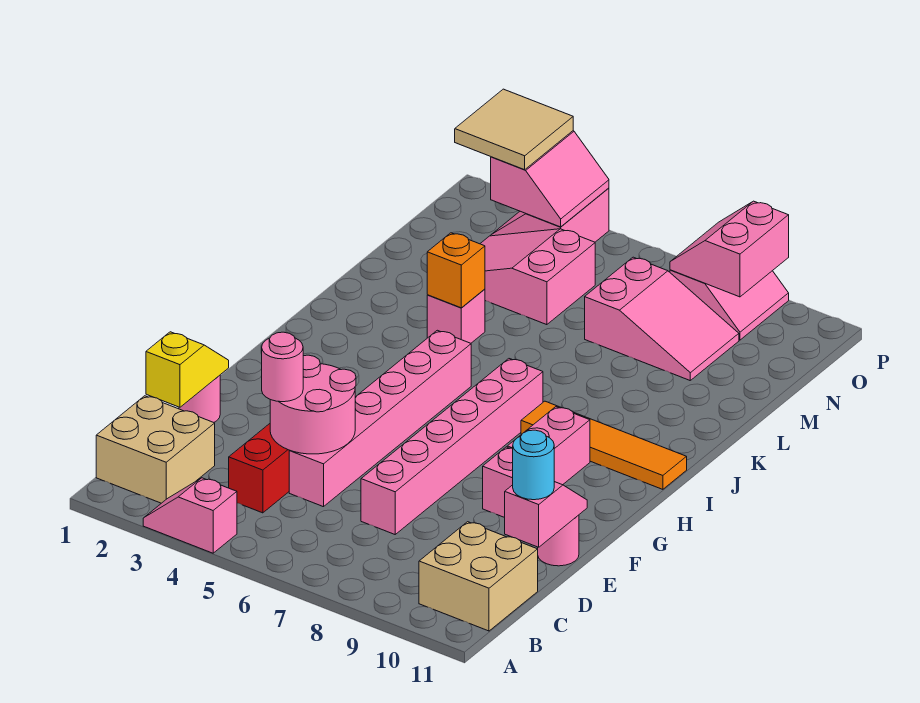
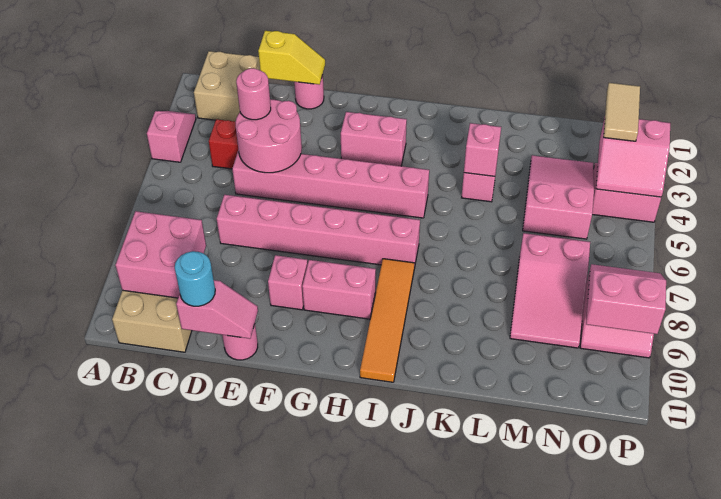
none -> pink brick B9:C10 level 2
none -> pink brick G3:H3 level 1
orange brick K4 level 2 -> pink brick K4 level 2
tan tile O2:P3 level 3 -> tan tile O2:O3 level 3

